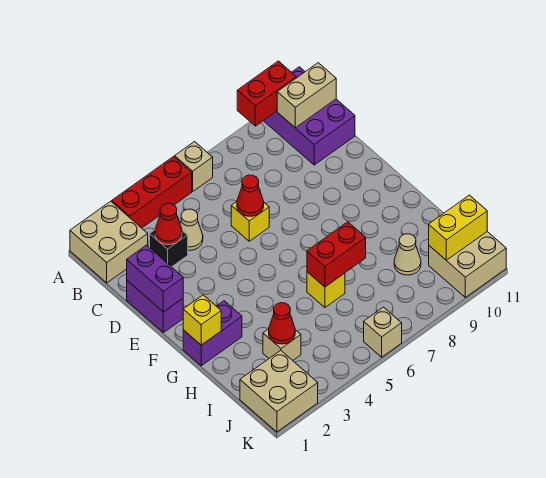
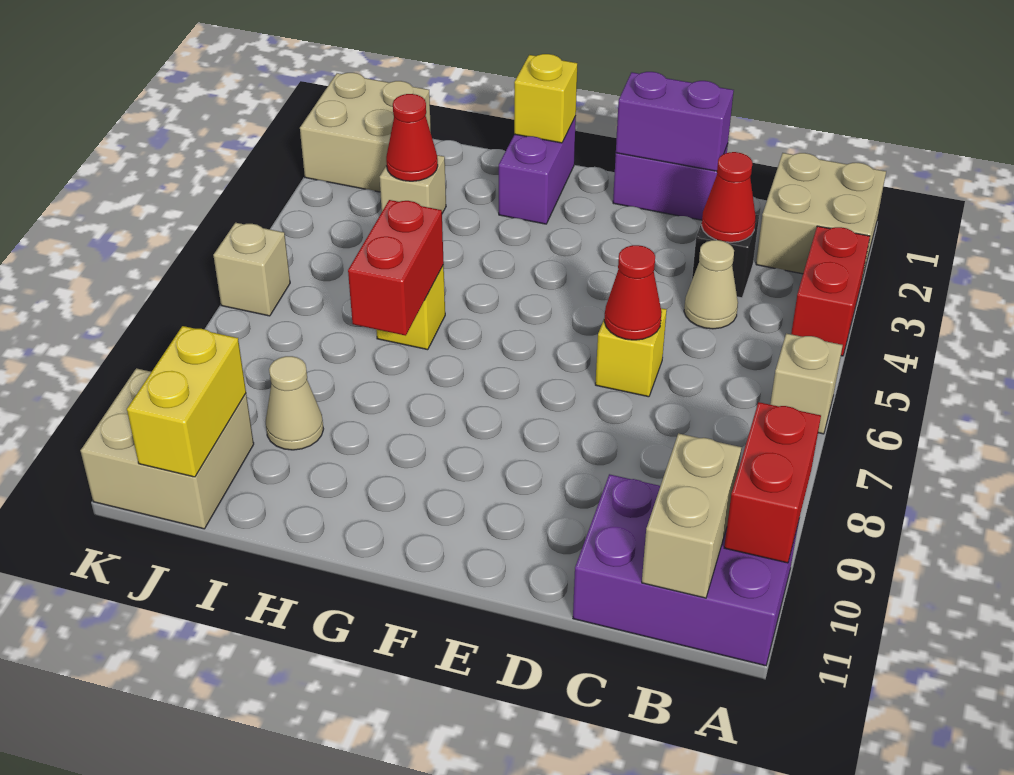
red brick A3:A5 level 1 -> red brick A3:A4 level 1

